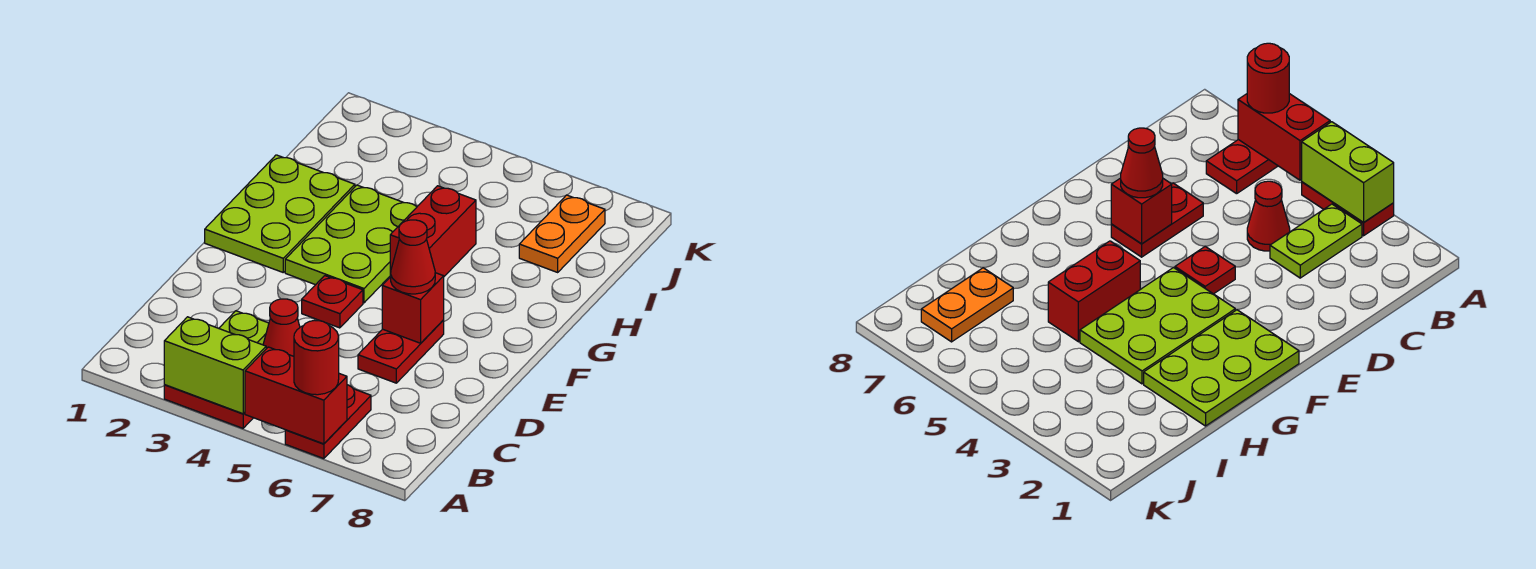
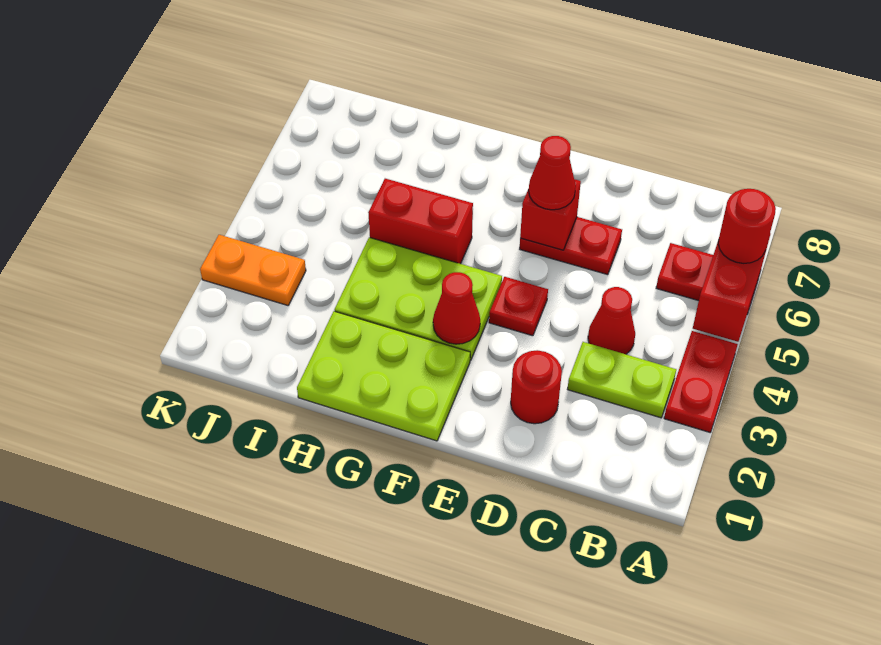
lime brick A3:A4 level 2 -> none
none -> red round brick D2 level 1
none -> red cone F3 level 2
orange plate I7:J7 level 1 -> orange plate J3:K3 level 1

